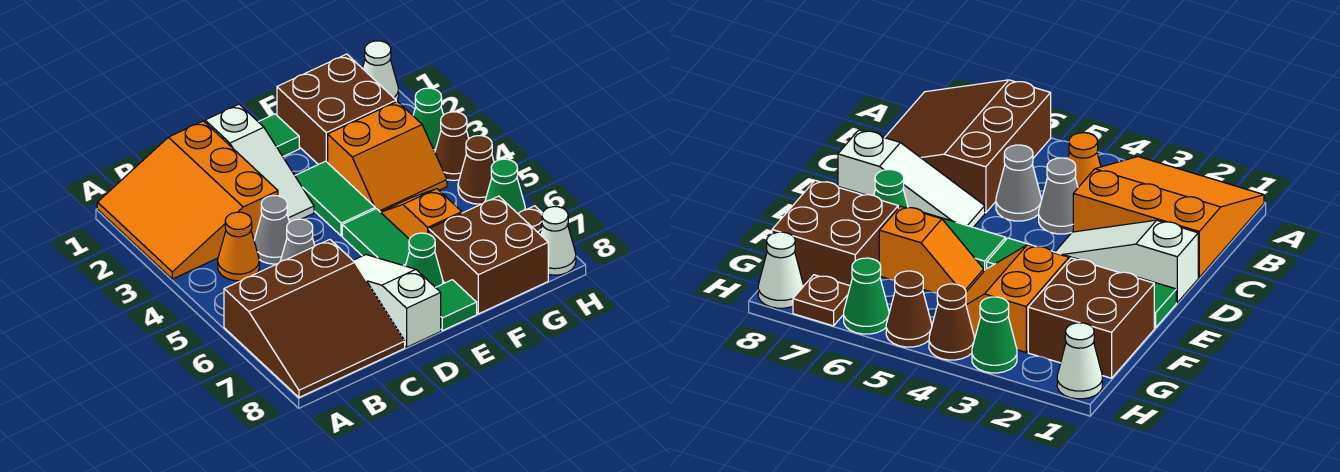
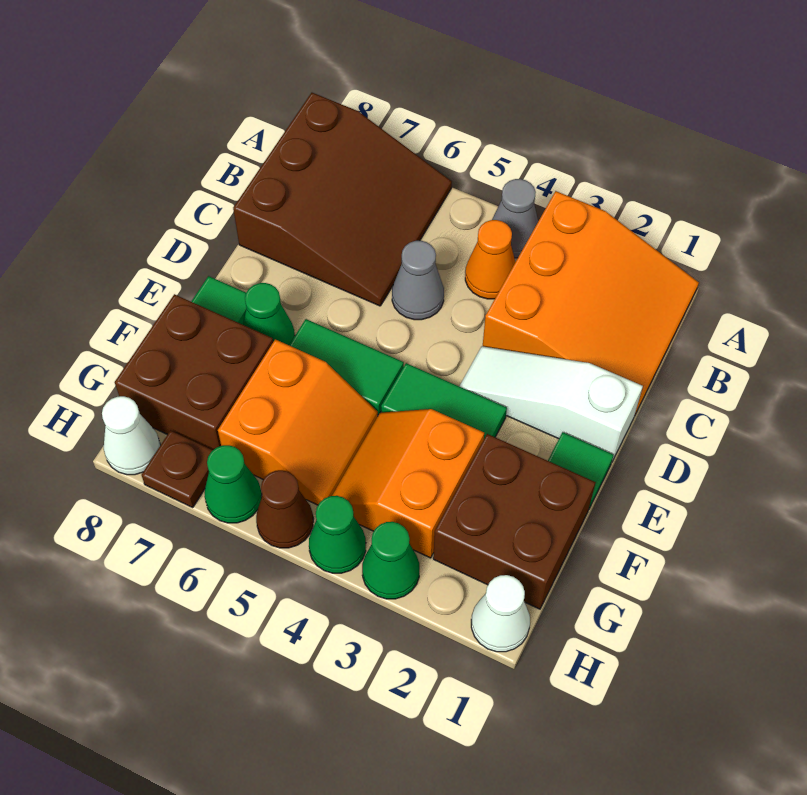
orange slope A1:C3 level 1 top C -> orange slope A1:C3 level 1 top 3
brown slope A6:C8 level 1 top 6 -> brown slope A6:C8 level 1 top 8
grey cone C4 level 1 -> grey cone A4 level 1
white slope D6:D8 level 1 top 8 -> none
orange slope F5:F6 level 1 top 6 -> orange slope F5:G6 level 1 top 6
brown cone H4 level 1 -> green cone H4 level 1

